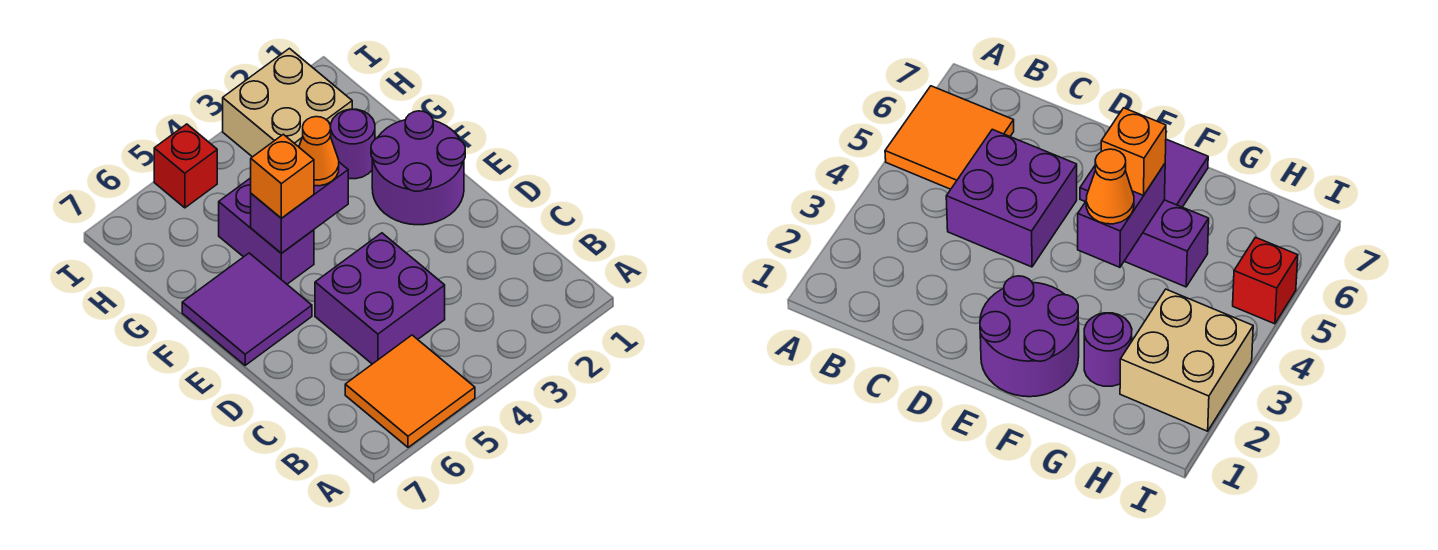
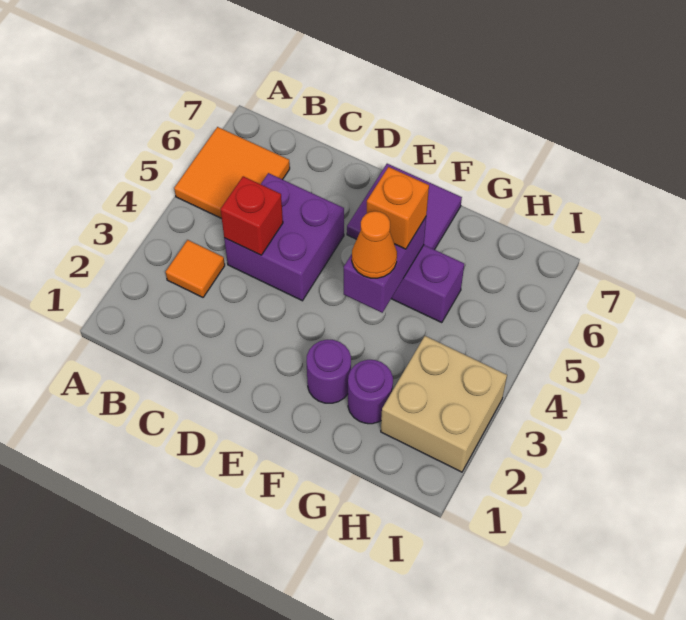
none -> orange tile B3 level 1
purple round brick E1:F2 level 1 -> purple round brick F2 level 1
red brick I5 level 1 -> red brick C4 level 2

